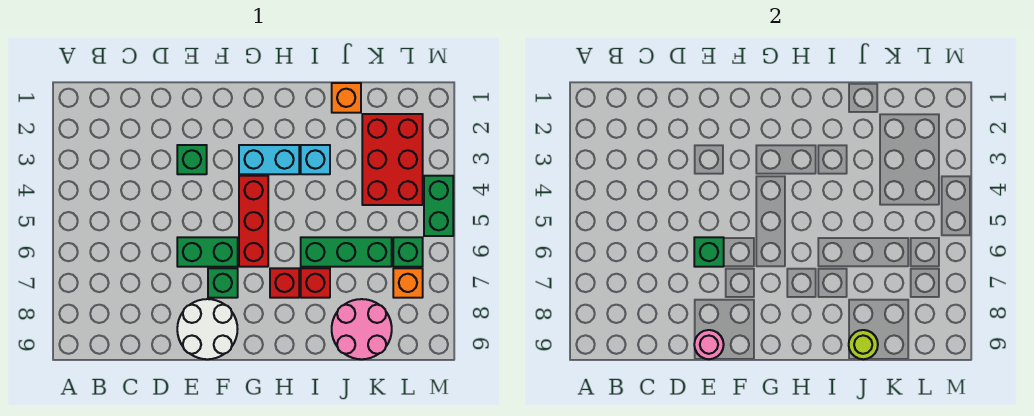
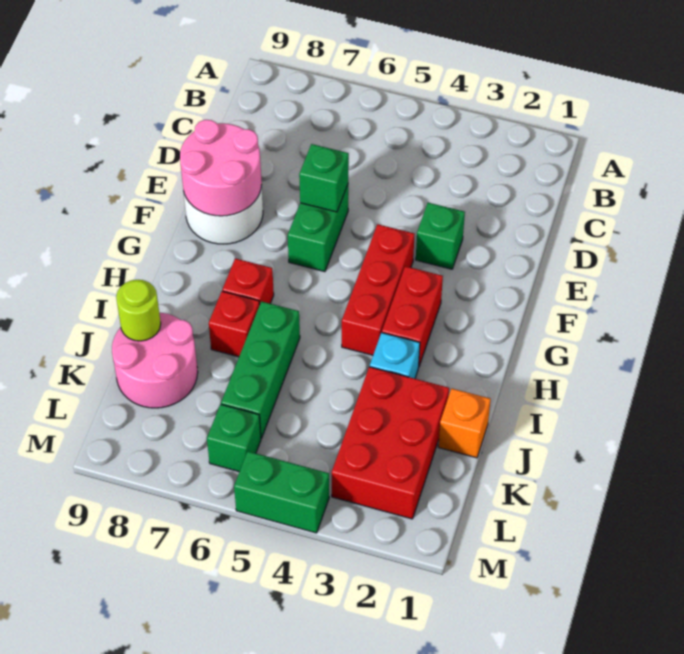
pink round brick E9 level 2 -> pink round brick E8:F9 level 2
green brick F7 level 1 -> none
cyan brick G3:H3 level 1 -> red brick G3:H3 level 1
red brick G4:G6 level 1 -> red brick F4:H4 level 1
red brick K2:L4 level 1 -> red brick J2:L3 level 1
orange brick L7 level 1 -> none

